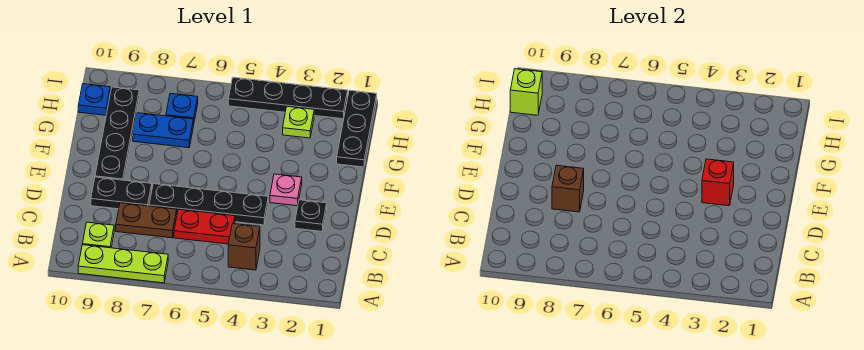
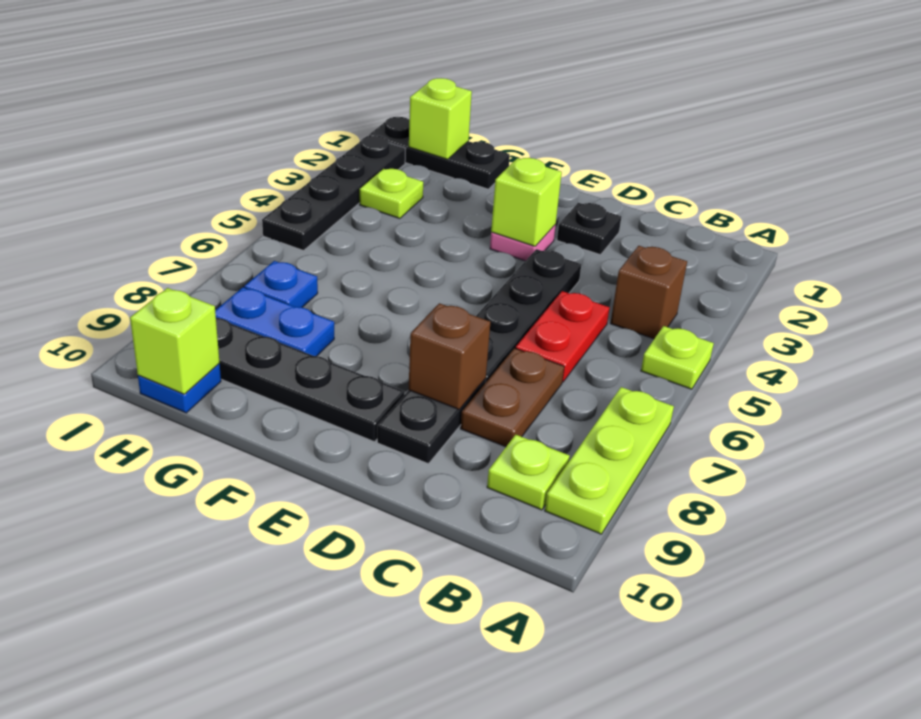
none -> lime plate A5 level 1
red brick E3 level 2 -> lime brick E3 level 2
blue plate G7:G8 level 1 -> blue plate G8:H8 level 1
none -> lime brick H1 level 2

